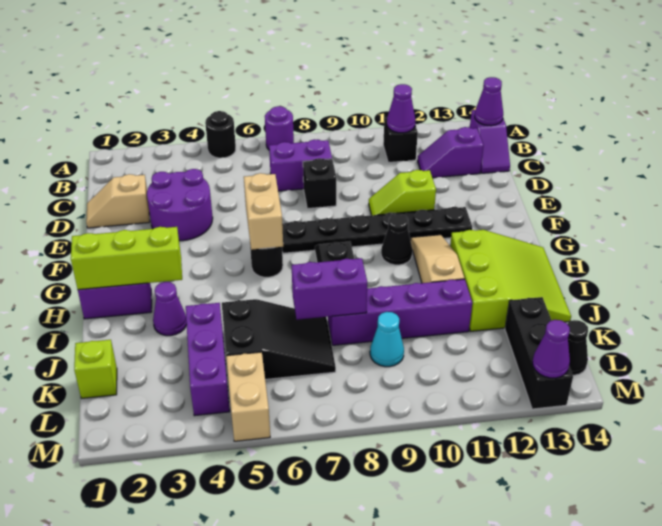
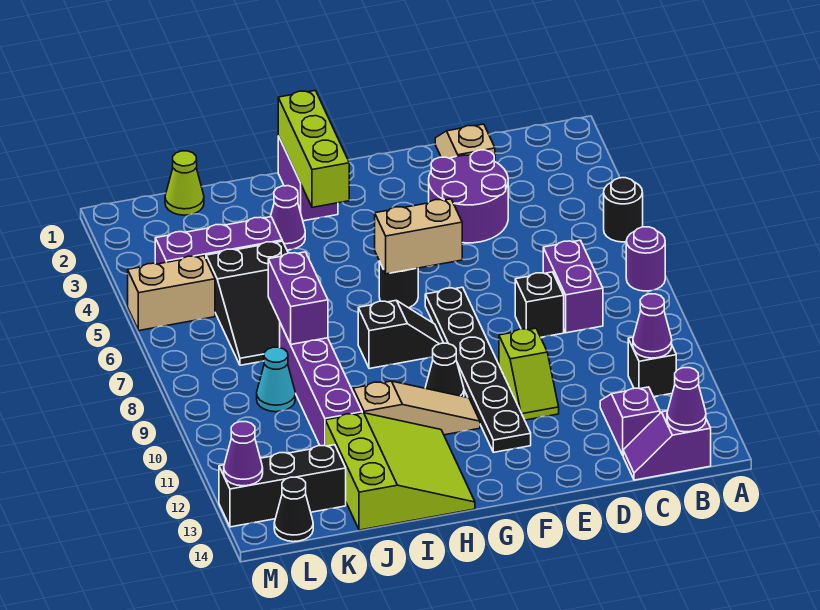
lime slope E10:E11 level 1 top 11 -> lime slope E10:E11 level 1 top 10
lime slope H12:J14 level 1 top 12 -> lime slope H12:J14 level 1 top J
lime brick K1 level 1 -> lime cone K1 level 1

